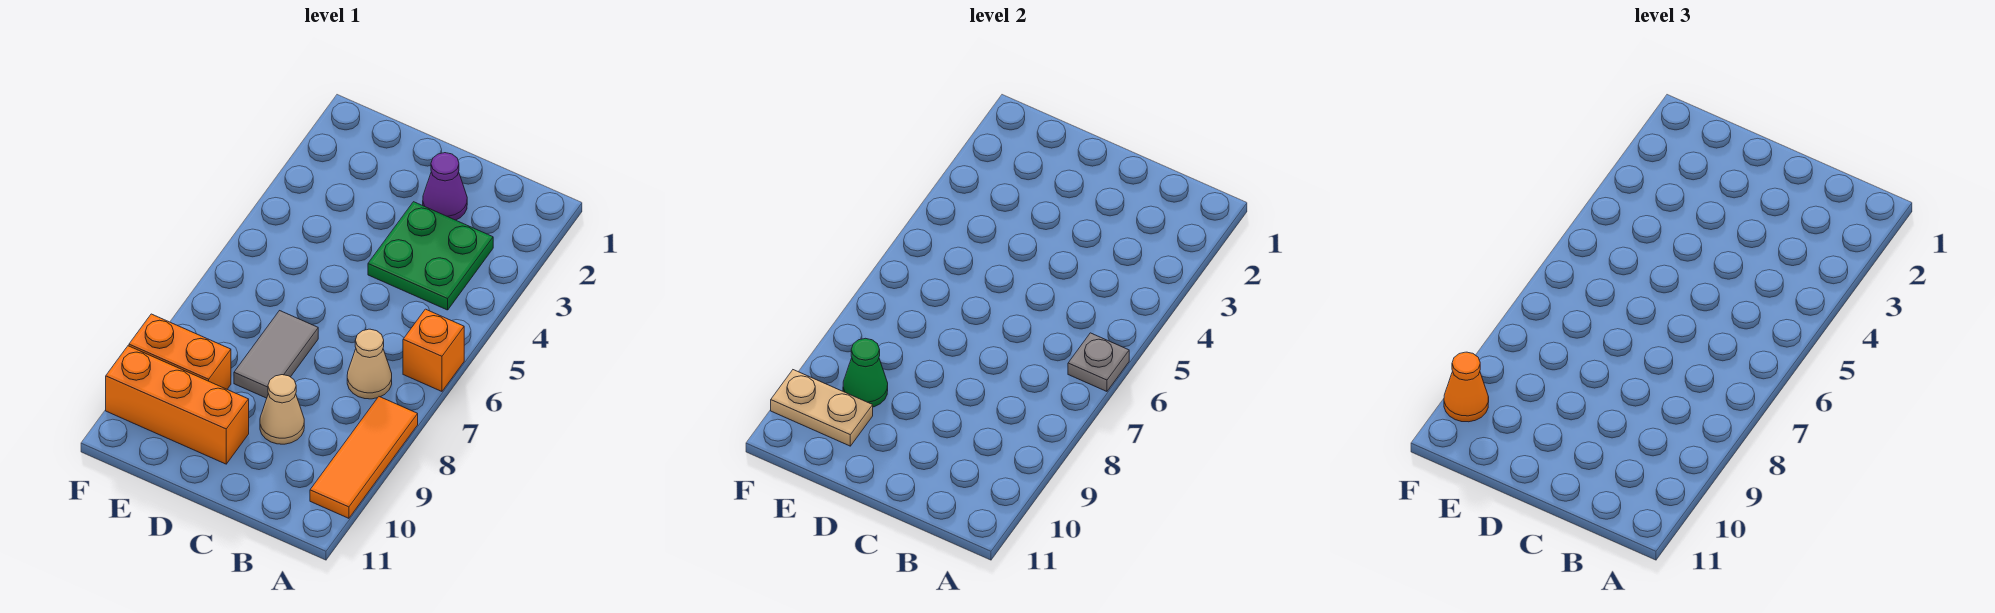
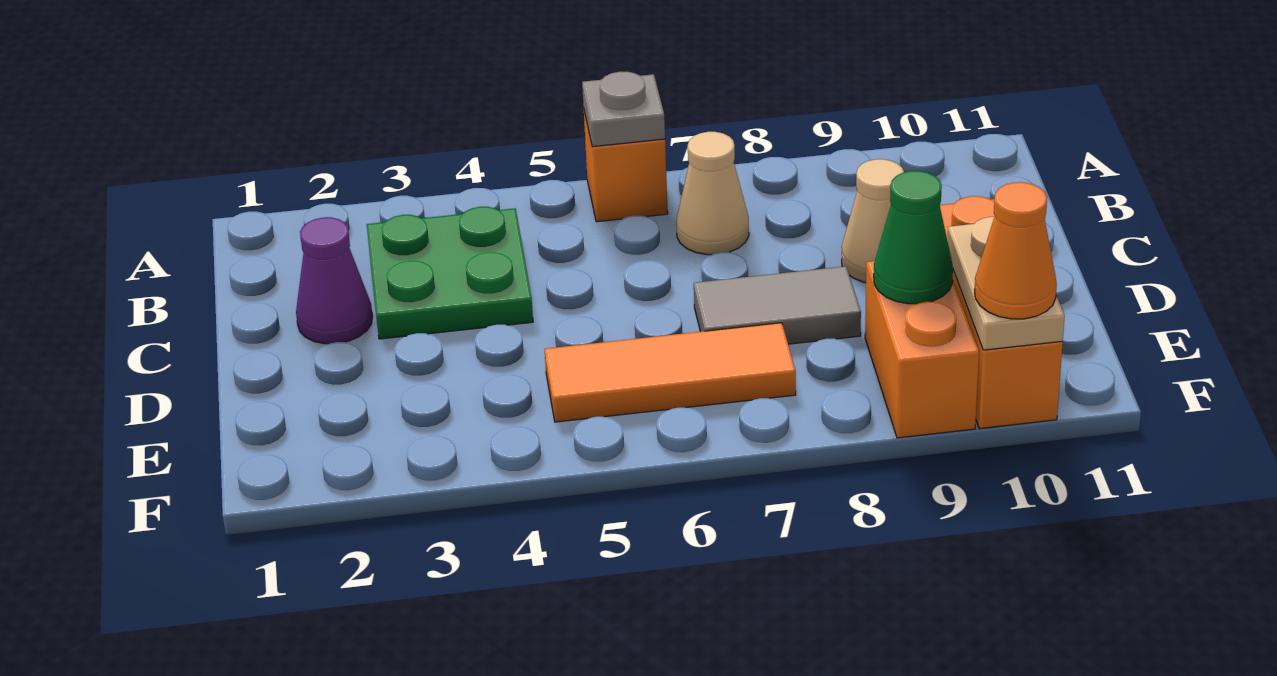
orange tile A8:A10 level 1 -> orange tile E5:E7 level 1

